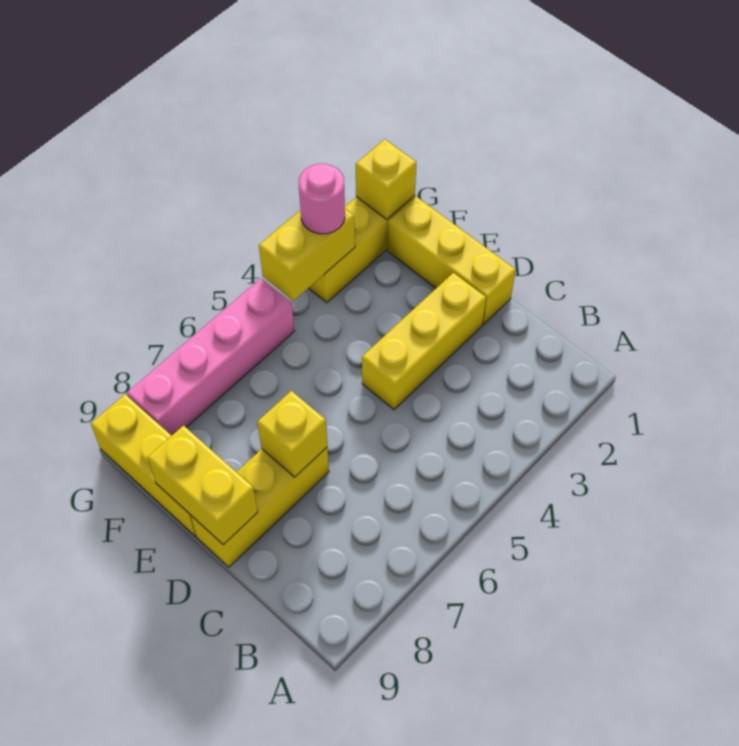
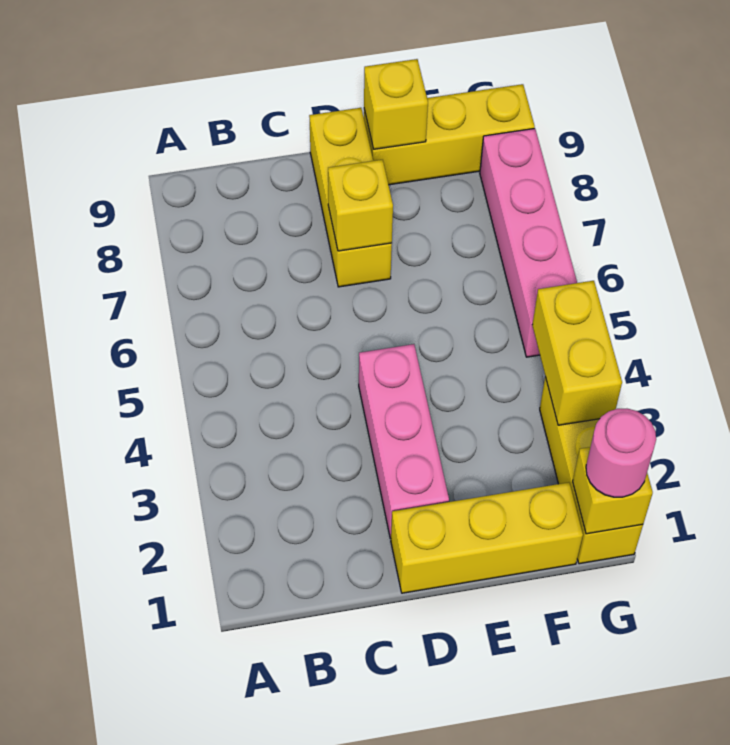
yellow brick D2:D4 level 1 -> pink brick D2:D4 level 1
yellow brick D9:E9 level 2 -> yellow brick E9 level 2
pink round brick G3 level 3 -> pink round brick G1 level 3

